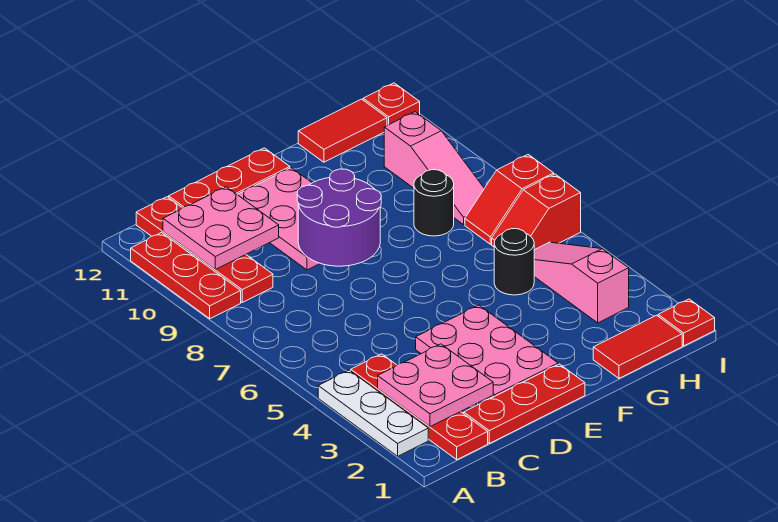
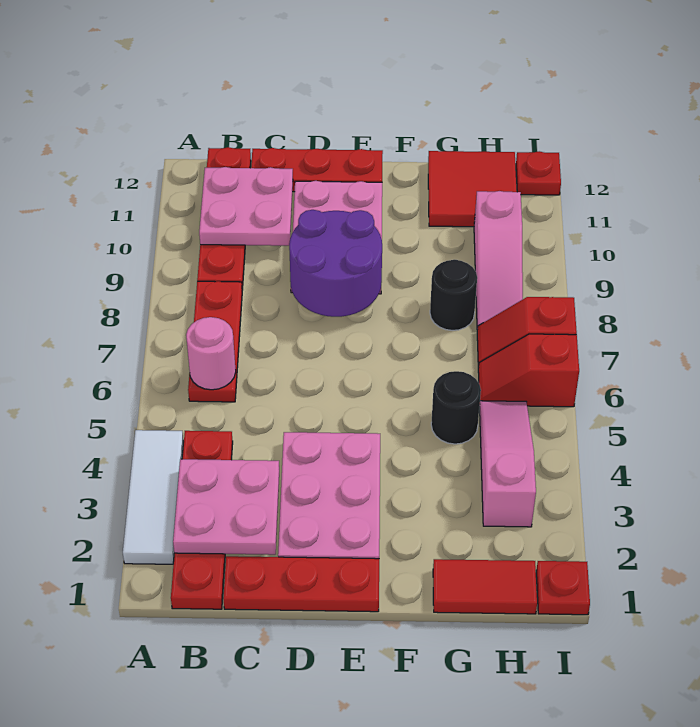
white plate A2:A4 level 1 -> white tile A2:A4 level 1
red plate A9:A11 level 1 -> red plate B6:B8 level 1
none -> pink round brick B6 level 2
red tile G12:H12 level 1 -> red tile G11:H12 level 1

